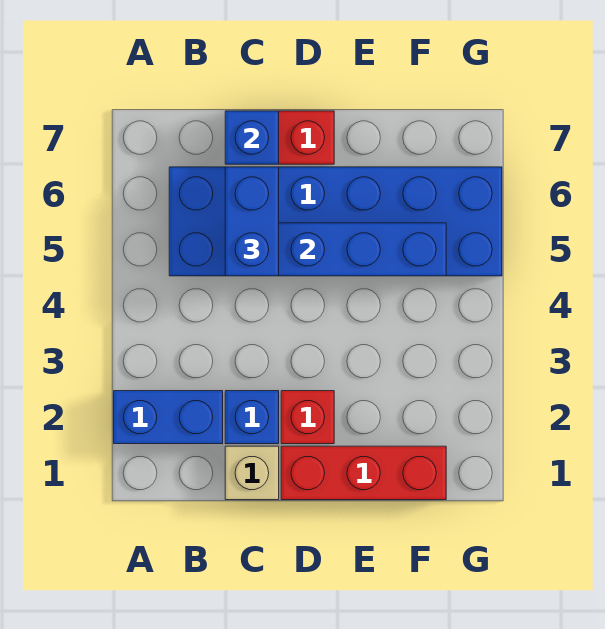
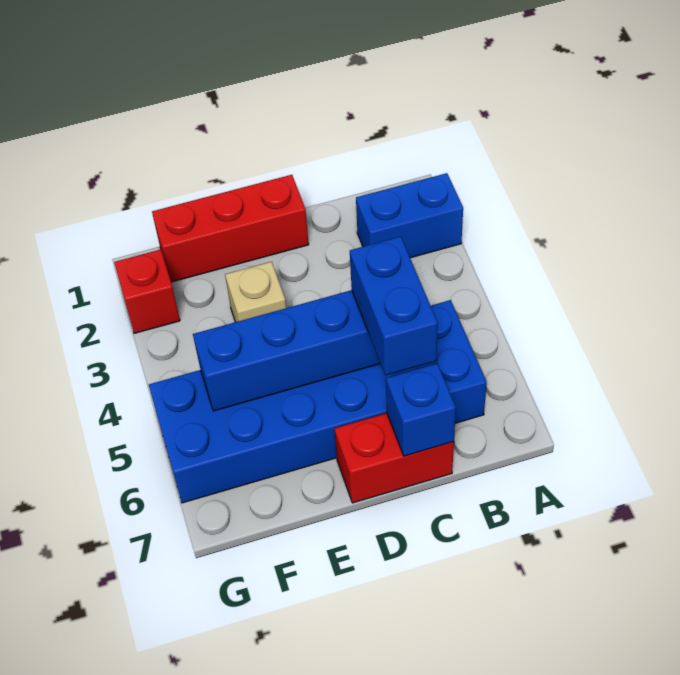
tan brick C1 level 1 -> tan brick E3 level 1
blue brick C2 level 1 -> none
red brick D2 level 1 -> red brick G2 level 1

